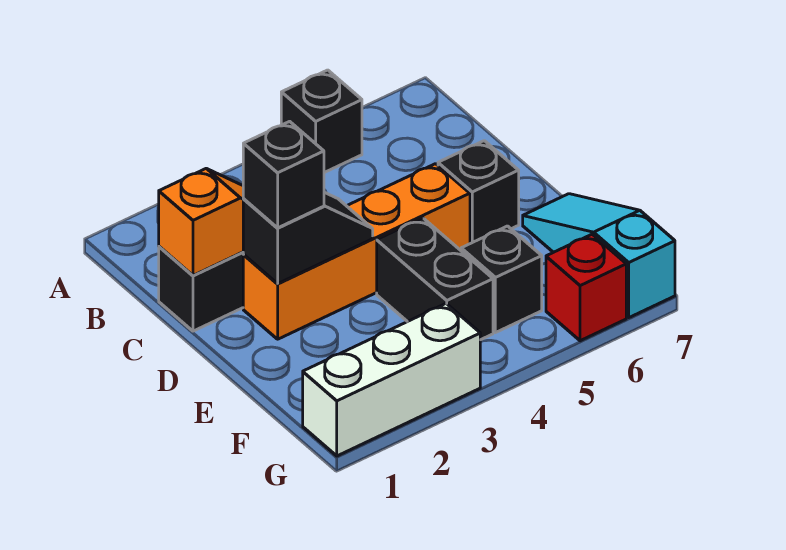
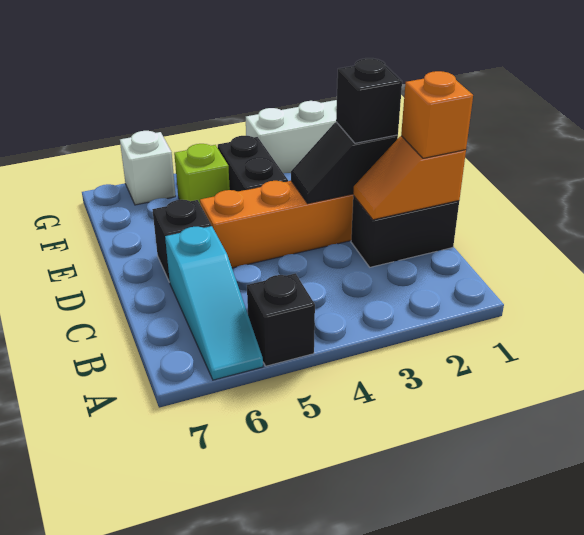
none -> orange brick C1 level 3
cyan slope E7:G7 level 1 top G -> cyan slope A6:C6 level 1 top C
black brick F5 level 1 -> lime brick F5 level 1
red brick G6 level 1 -> white brick G6 level 1

